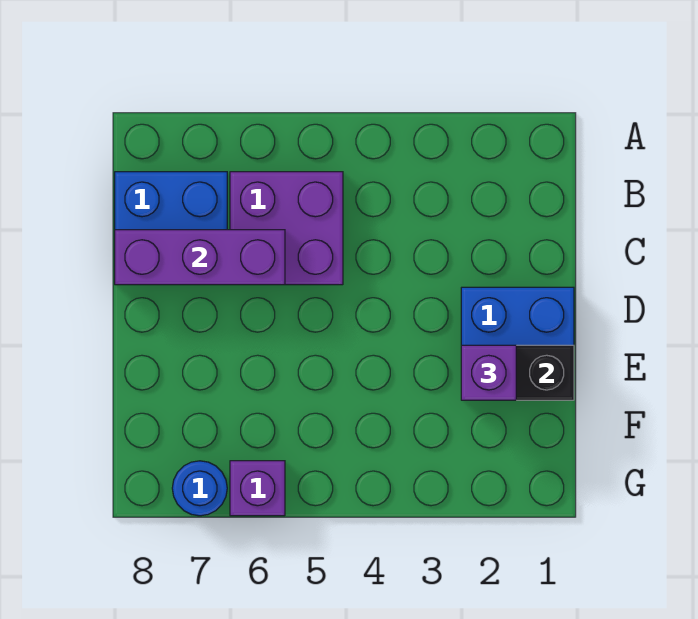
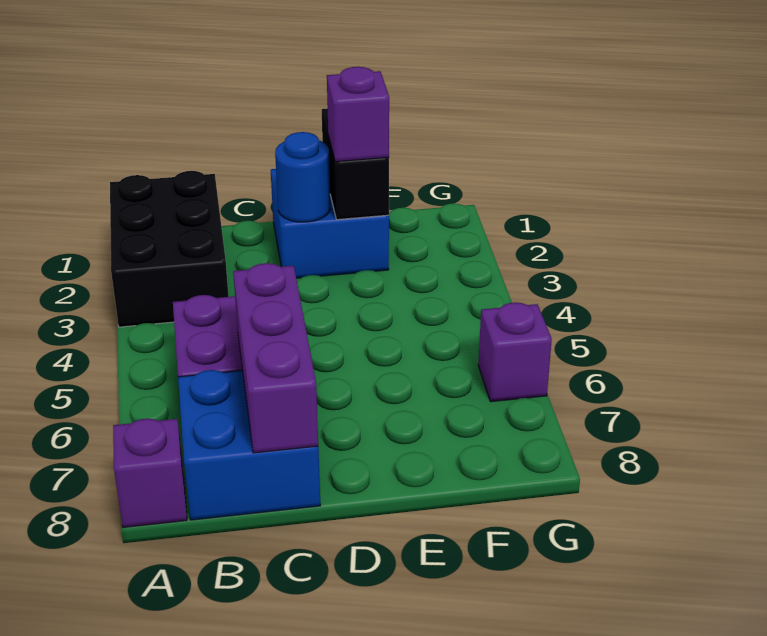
none -> black brick A1:B3 level 1
none -> purple brick A8 level 1
blue round brick G7 level 1 -> blue round brick D2 level 2

